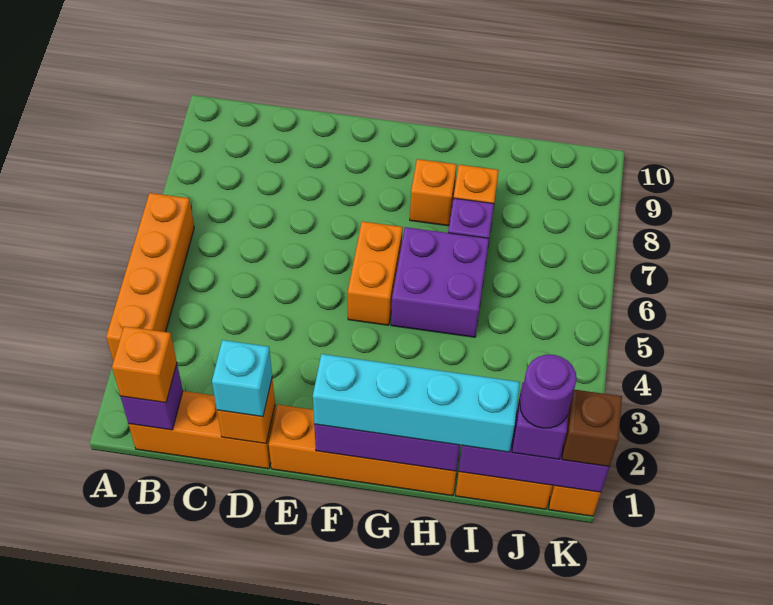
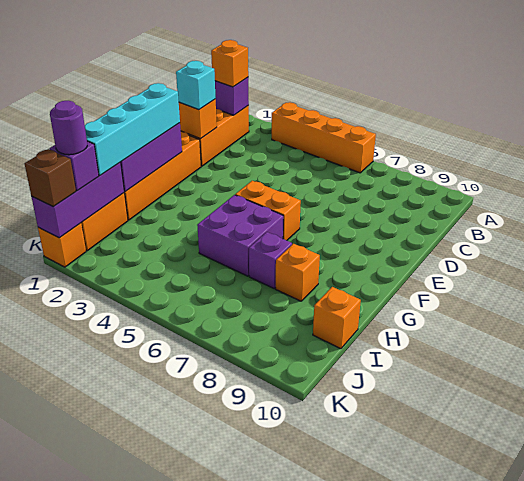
orange brick G8 level 1 -> orange brick I10 level 1

